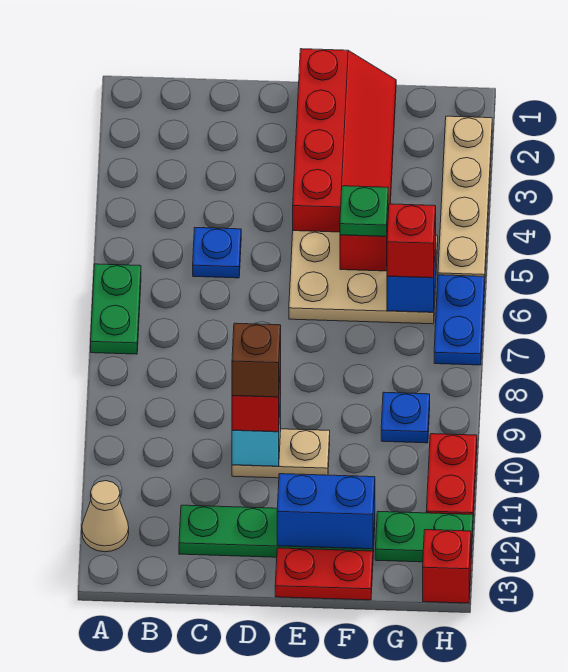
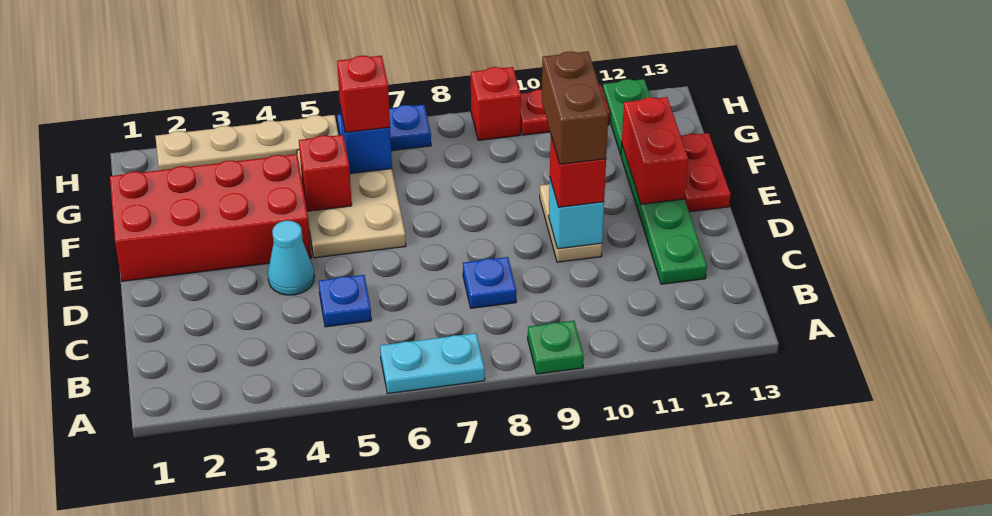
green plate A6:A7 level 1 -> cyan plate A6:A7 level 1
tan cone A12 level 1 -> none
none -> cyan cone D4 level 1
brown brick D10 level 4 -> brown brick D10:E10 level 4
red slope E1:F4 level 1 top E -> red brick E1:F4 level 1
blue brick E12:F12 level 2 -> red brick E12:F12 level 2
green plate F5 level 3 -> green plate A9 level 1
blue plate G9 level 1 -> blue plate C8 level 1
red brick H13 level 1 -> red brick H9 level 1

